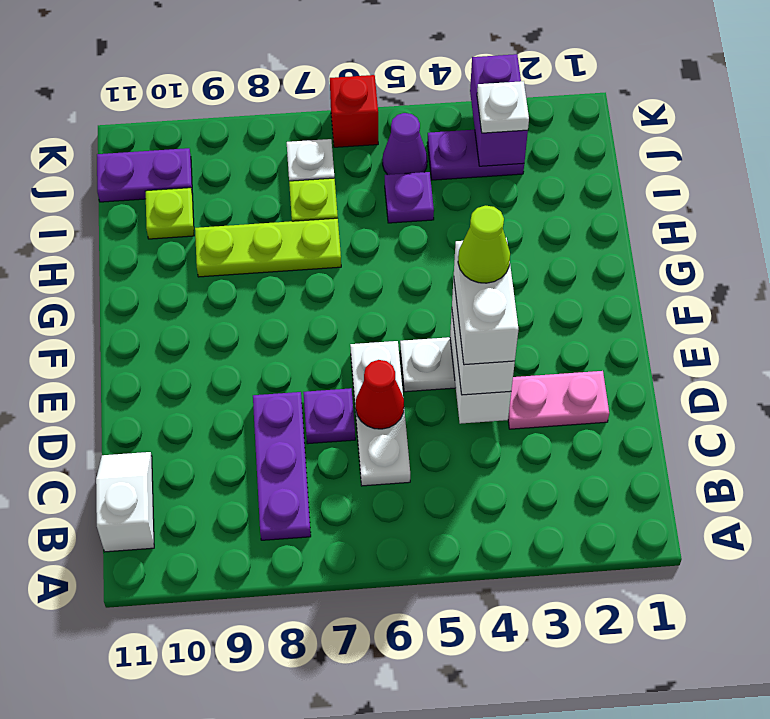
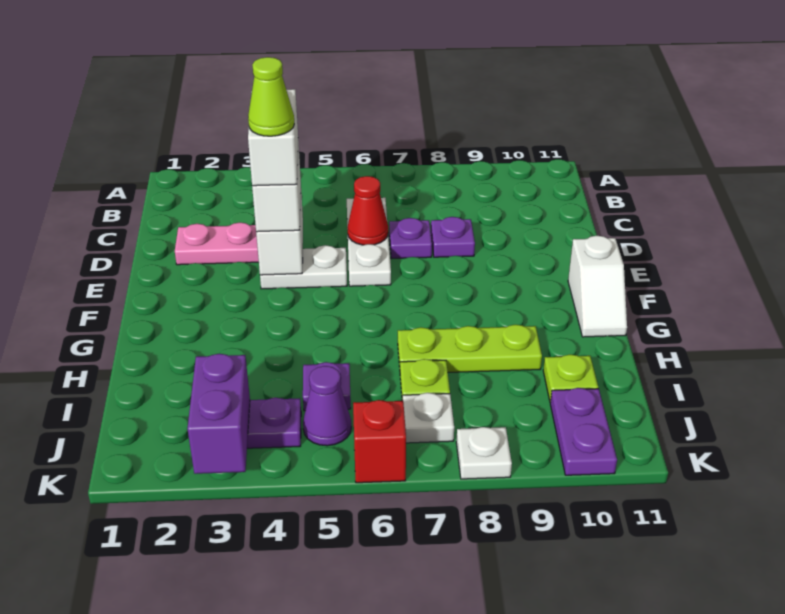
purple plate B8:D8 level 1 -> purple plate D8 level 1
white slope B11:C11 level 1 top B -> white slope F11:G11 level 1 top F
white plate J3 level 3 -> white plate K8 level 1
purple plate J10:J11 level 1 -> purple plate J10:K10 level 1

